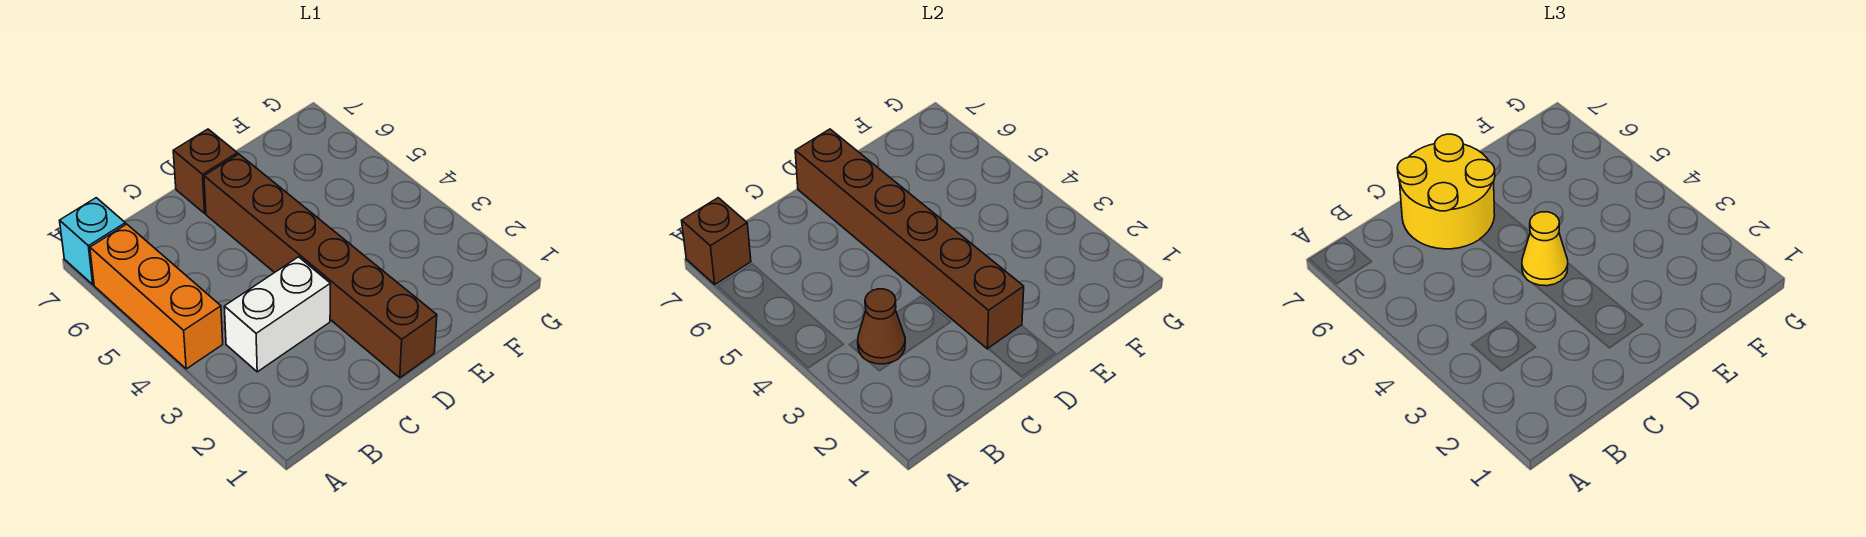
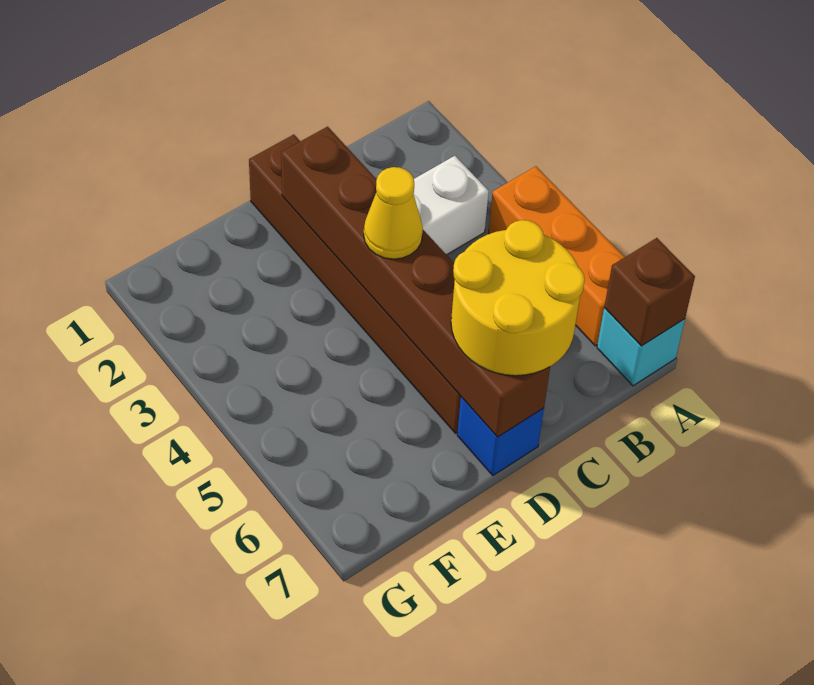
brown cone B3 level 2 -> none
brown brick D7 level 1 -> blue brick D7 level 1

